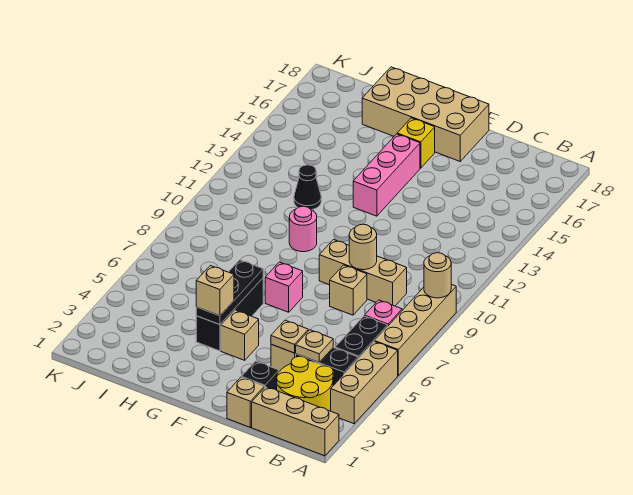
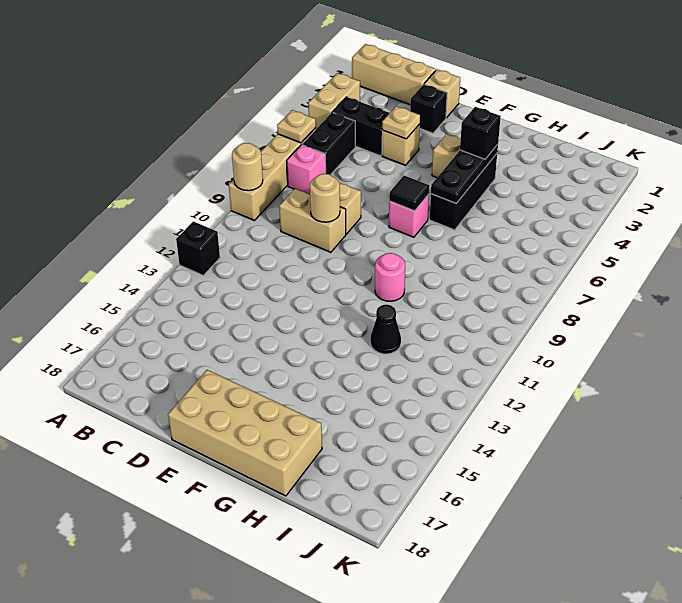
tan brick A3:A5 level 1 -> tan brick A3:A4 level 1
none -> black brick A12 level 1
yellow round brick B2:C3 level 1 -> none
tan plate C4 level 2 -> tan plate A6 level 2
tan brick C9:E9 level 1 -> tan brick C9:D9 level 1
none -> black tile F7 level 2
pink brick F13:F15 level 1 -> none
yellow brick F16 level 1 -> none
tan brick G4 level 3 -> black brick G4 level 3

